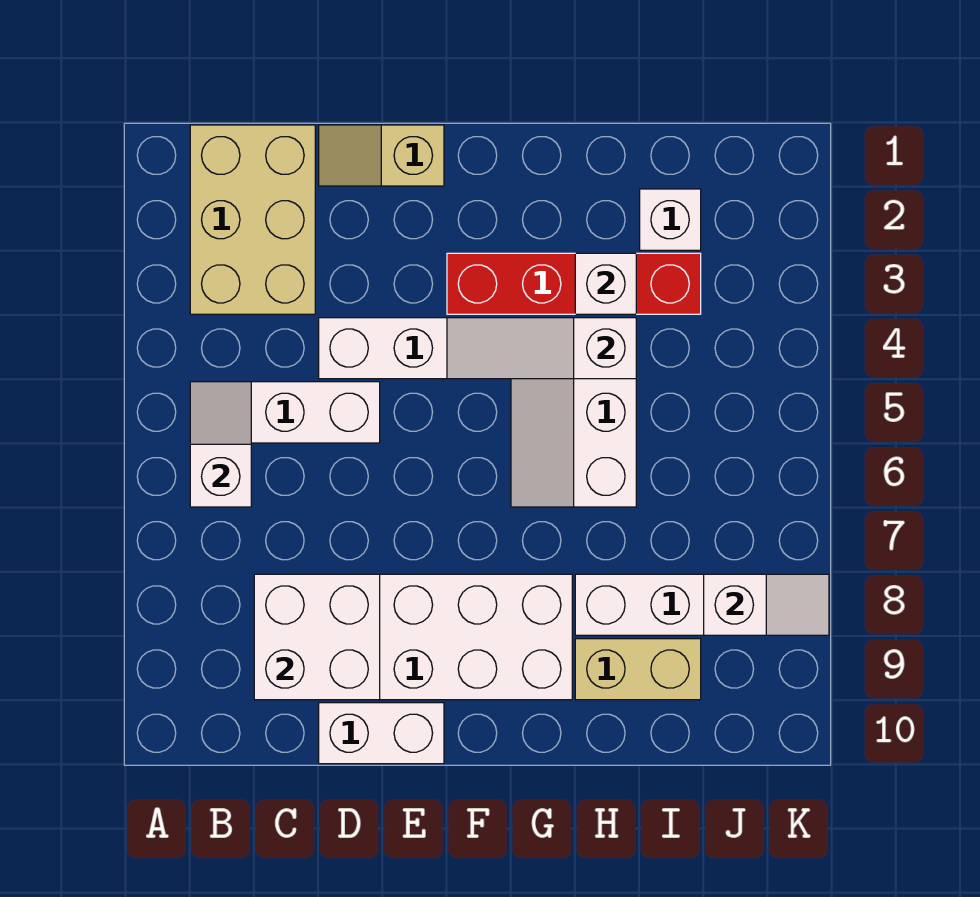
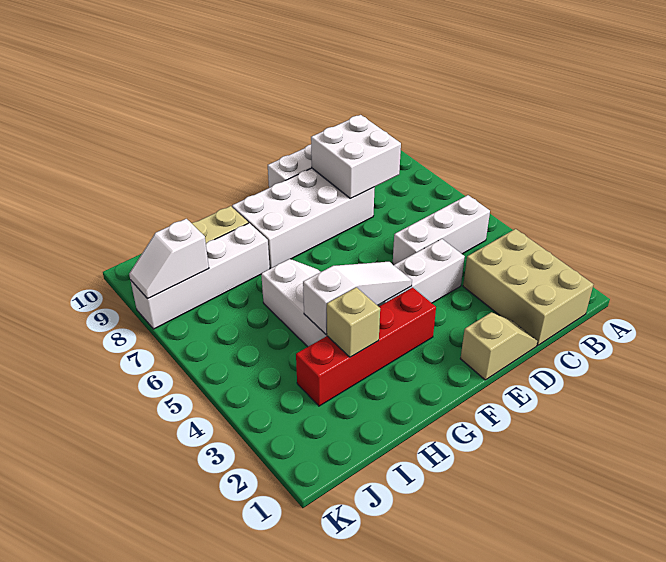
white slope B5:B6 level 2 top 6 -> none
white brick H3 level 2 -> tan brick H3 level 2
white brick I2 level 1 -> none

